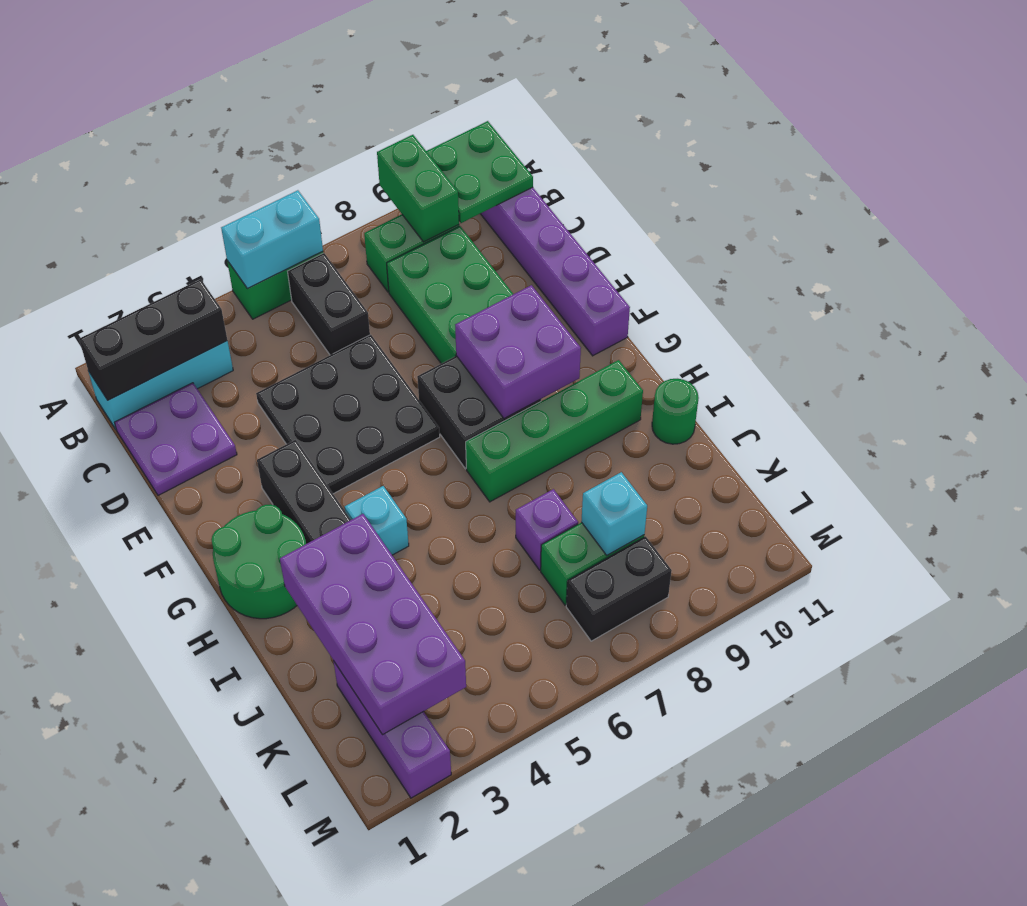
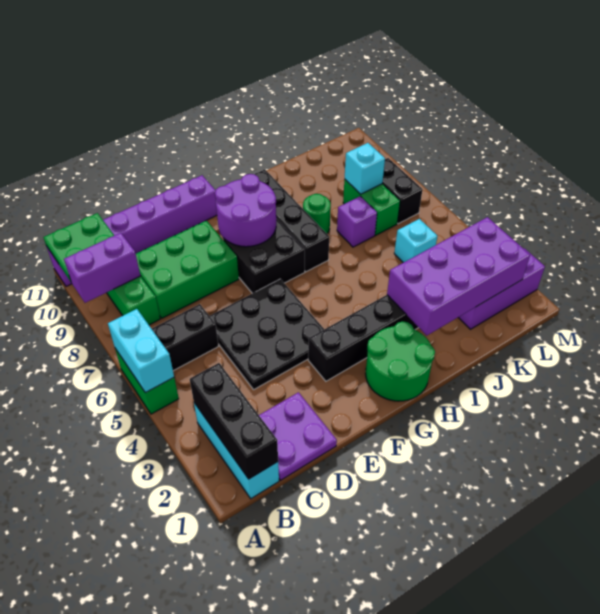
green brick A9:B9 level 2 -> purple brick A9:B9 level 2
purple brick F8:G9 level 2 -> purple round brick F8:G9 level 2
cyan brick H4 level 1 -> cyan brick K5 level 1
green brick H7:H10 level 1 -> black brick H7:H10 level 1
green round brick I11 level 1 -> green round brick I8 level 1

